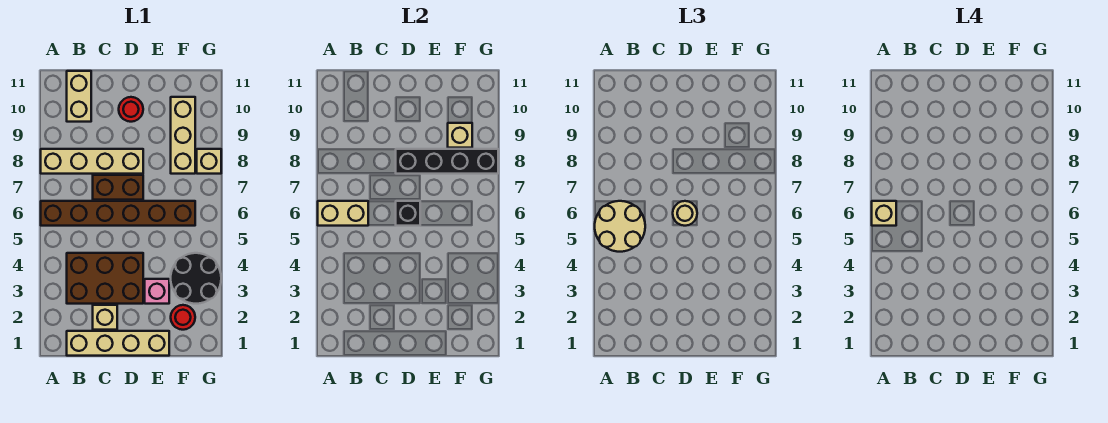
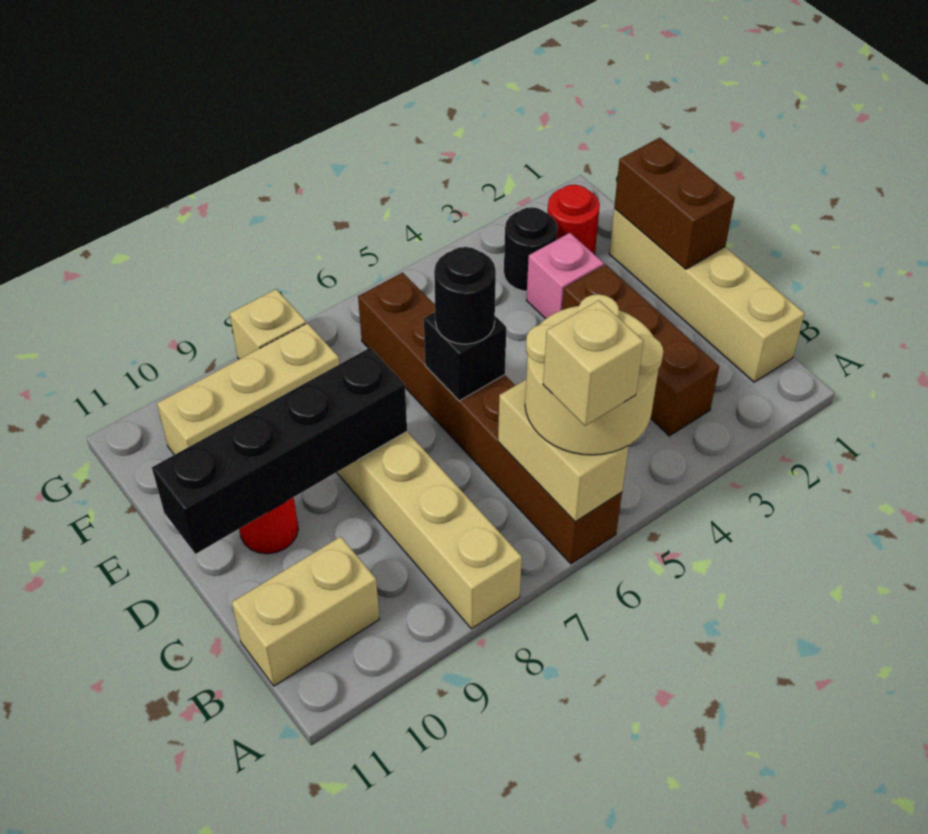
brown brick B3:D4 level 1 -> brown brick B3:D3 level 1
tan brick C2 level 1 -> none
brown brick C7:D7 level 1 -> brown brick D1:E1 level 2
tan round brick D6 level 3 -> black round brick D6 level 3
black brick D8:G8 level 2 -> black brick D8:D11 level 2
black round brick F3:G4 level 1 -> black round brick F3 level 1
tan brick F9 level 2 -> none

